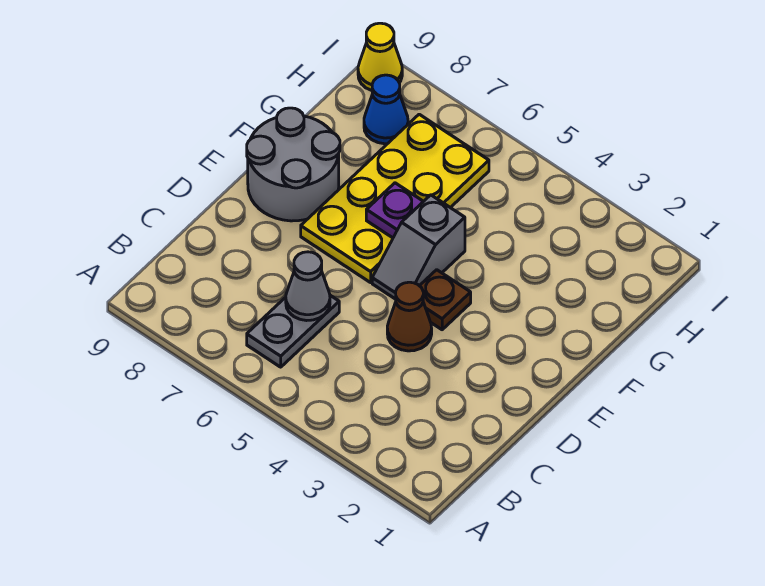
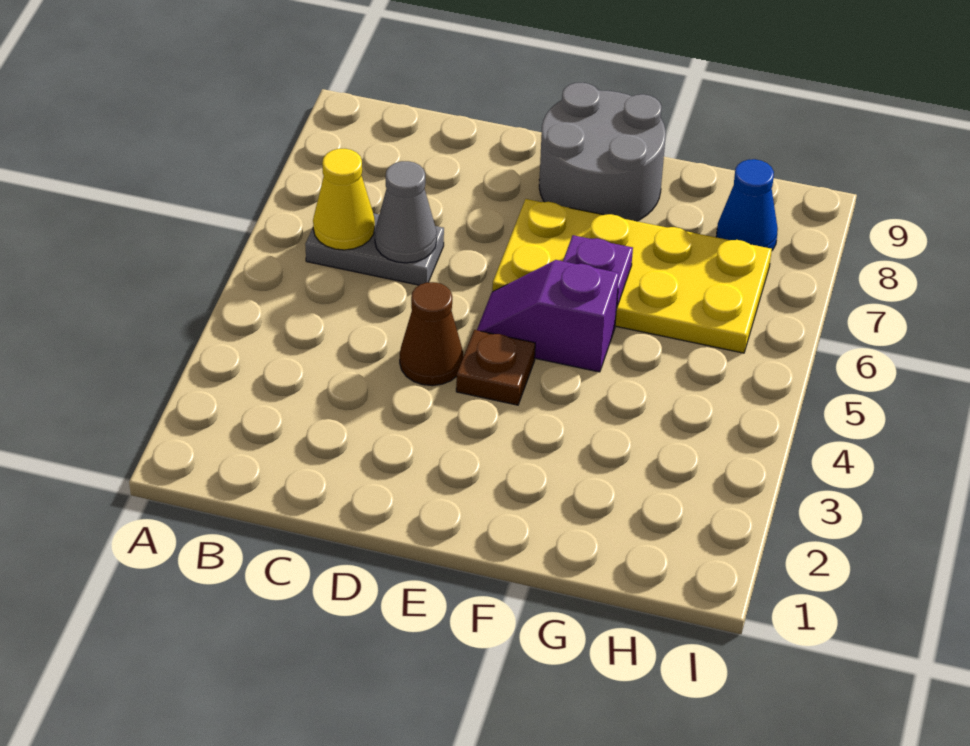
grey slope E5:F5 level 1 top F -> purple slope E5:F5 level 1 top F
yellow cone I9 level 1 -> yellow cone B6 level 2

